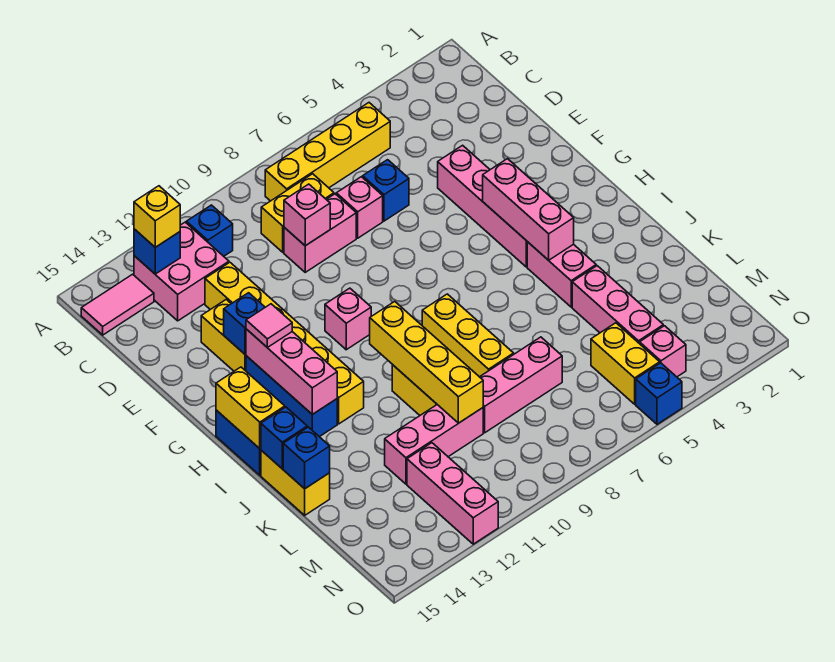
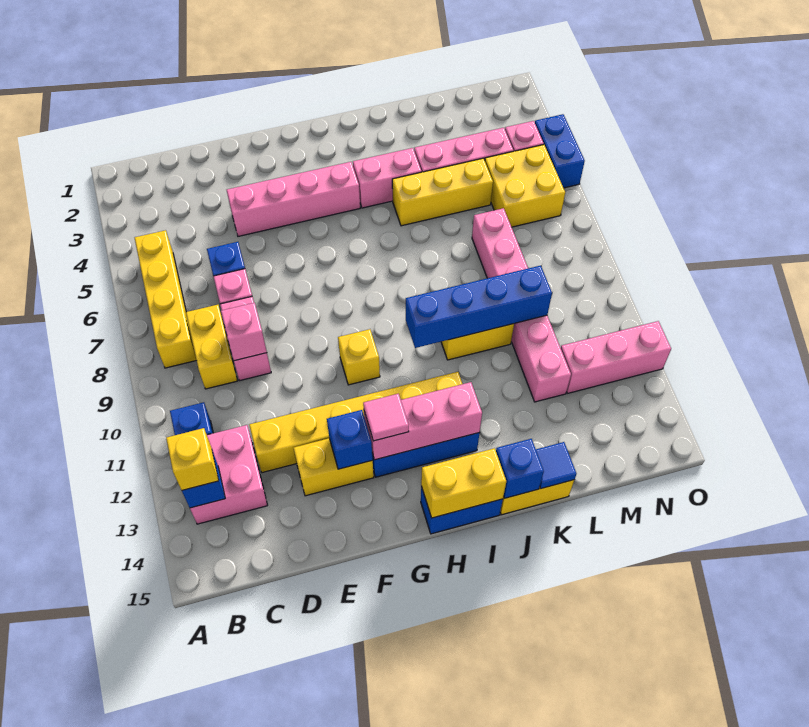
pink tile B14:B15 level 1 -> none
pink brick G4:I4 level 2 -> none
pink brick G10 level 1 -> yellow brick G10 level 1
yellow brick I8:K8 level 1 -> yellow brick J5:L5 level 1
yellow brick I10:L10 level 2 -> blue brick I10:L10 level 2
blue brick K15 level 2 -> blue tile K15 level 2
yellow brick M5:N5 level 1 -> yellow brick M5:N6 level 1
blue brick O5 level 1 -> blue brick O4:O5 level 1

